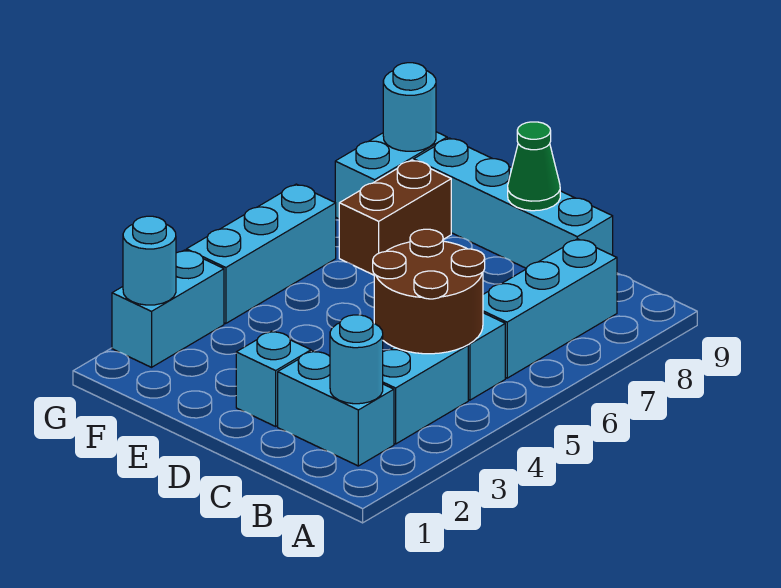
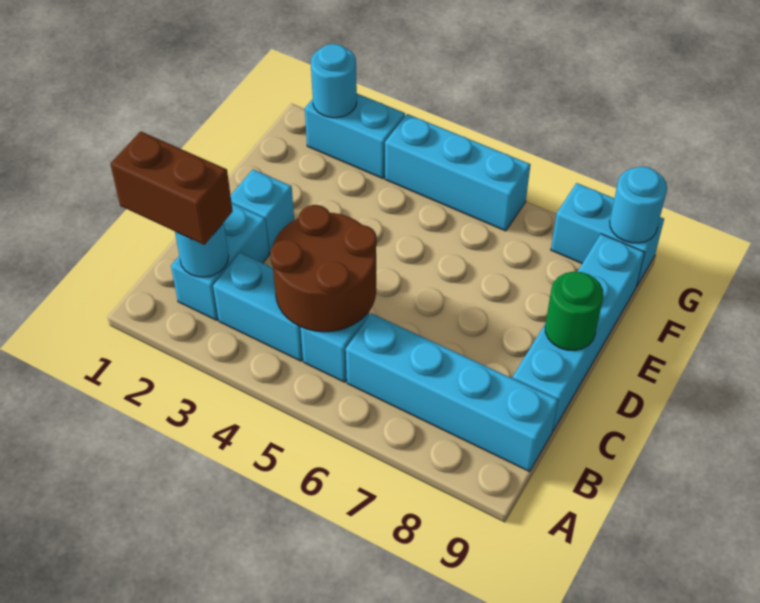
cyan brick B6:B8 level 1 -> cyan brick B6:B9 level 1
green cone D9 level 2 -> green round brick D9 level 2
brown brick F7:F8 level 1 -> brown brick B1:B2 level 3

